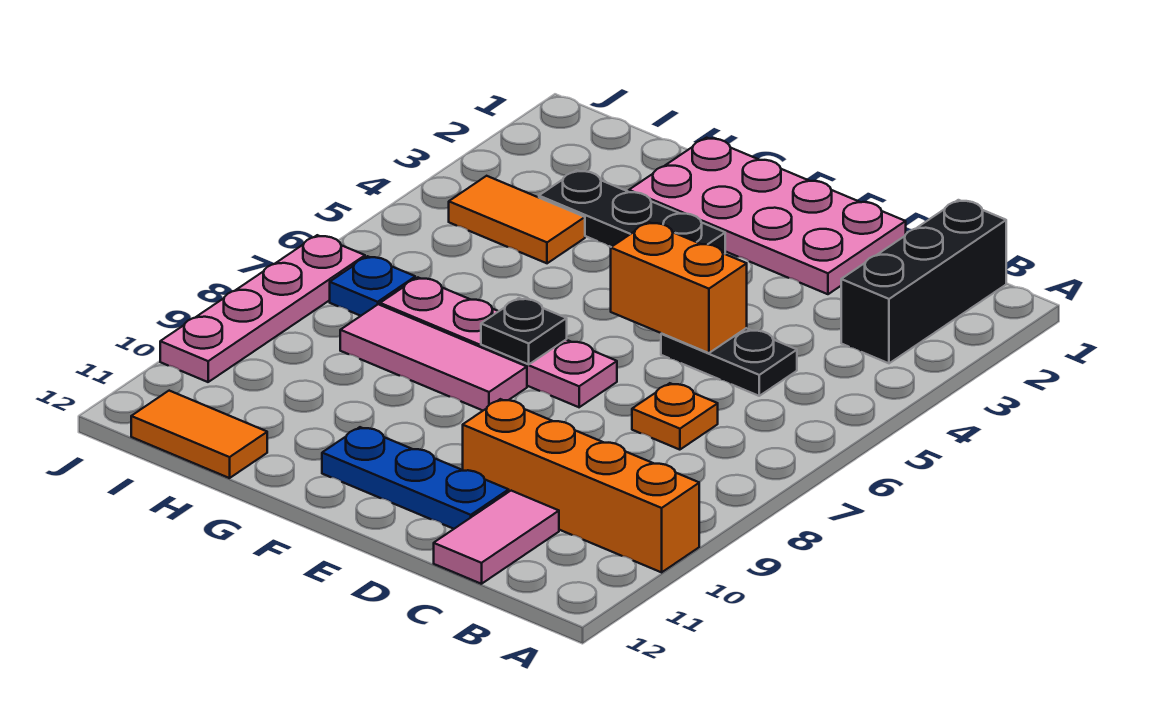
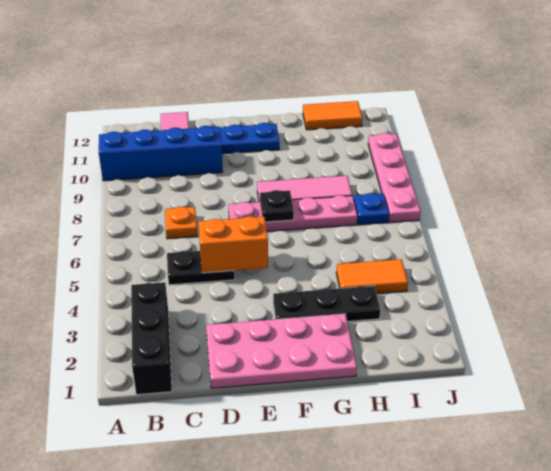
orange brick A10:D10 level 1 -> blue brick A10:D10 level 1

